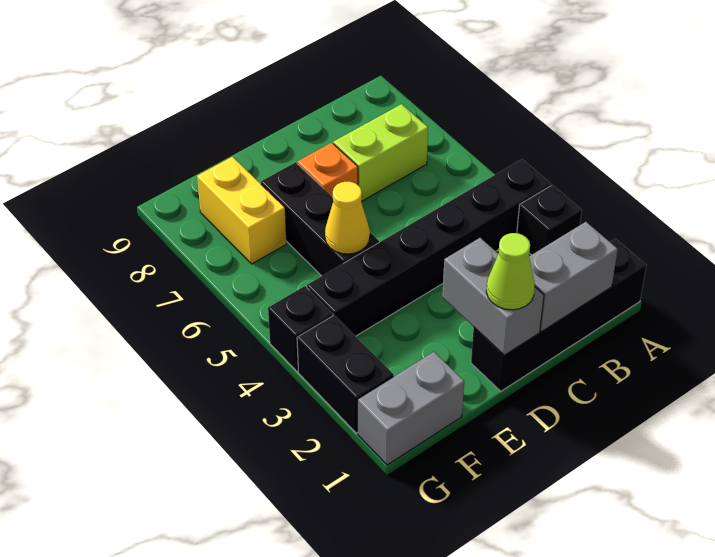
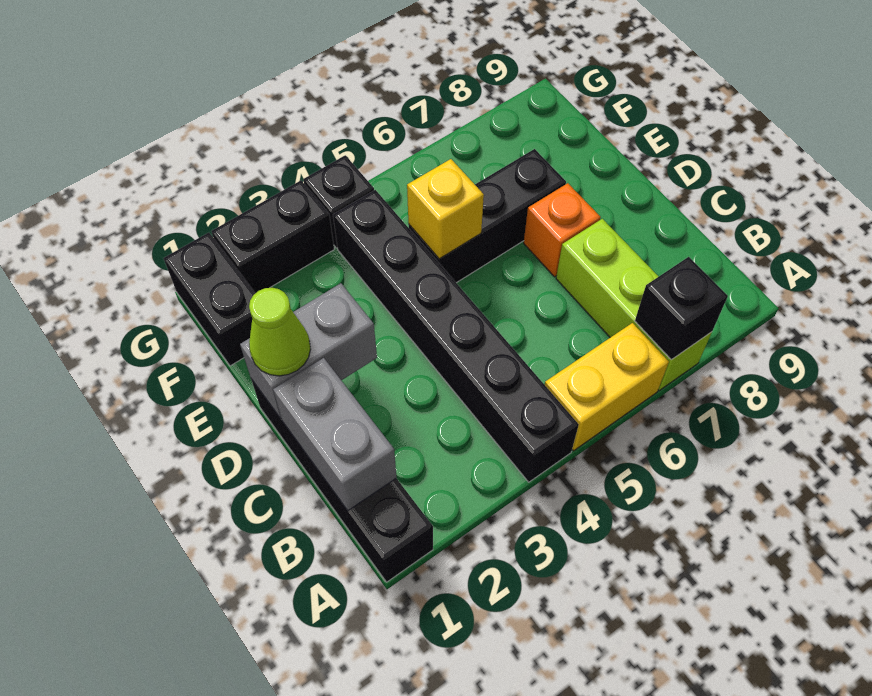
black brick A3 level 1 -> black brick A7 level 2
lime brick B7:C7 level 1 -> lime brick A7:C7 level 1
yellow cone E5 level 2 -> yellow brick E5 level 2
grey brick F1:G1 level 1 -> black brick F1:G1 level 1
yellow brick F7:F8 level 1 -> yellow brick A5:A6 level 1

